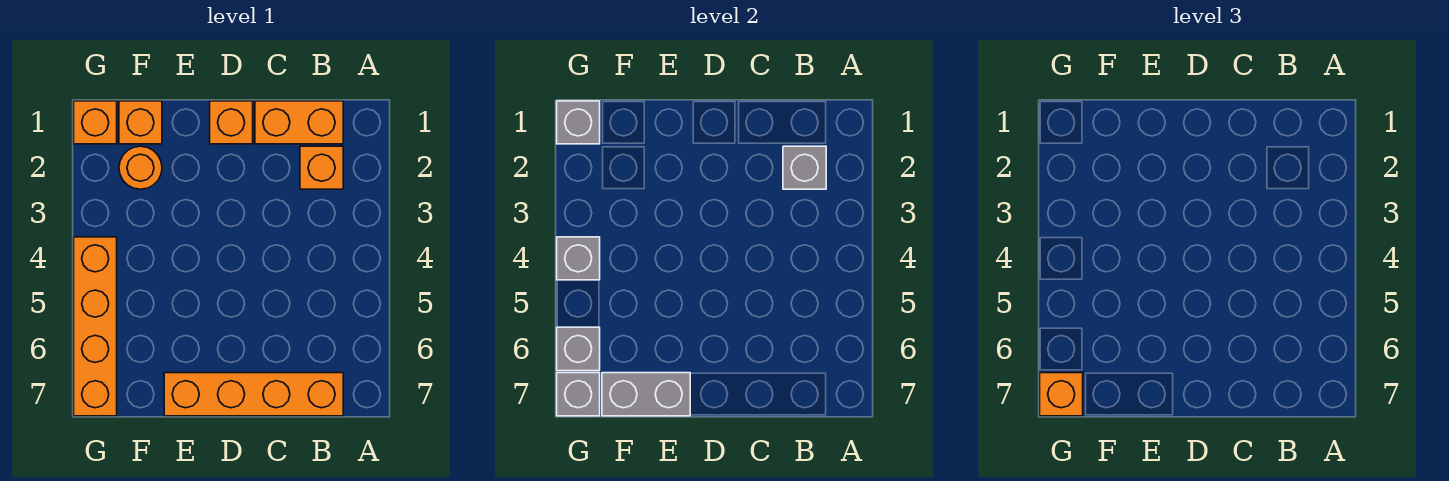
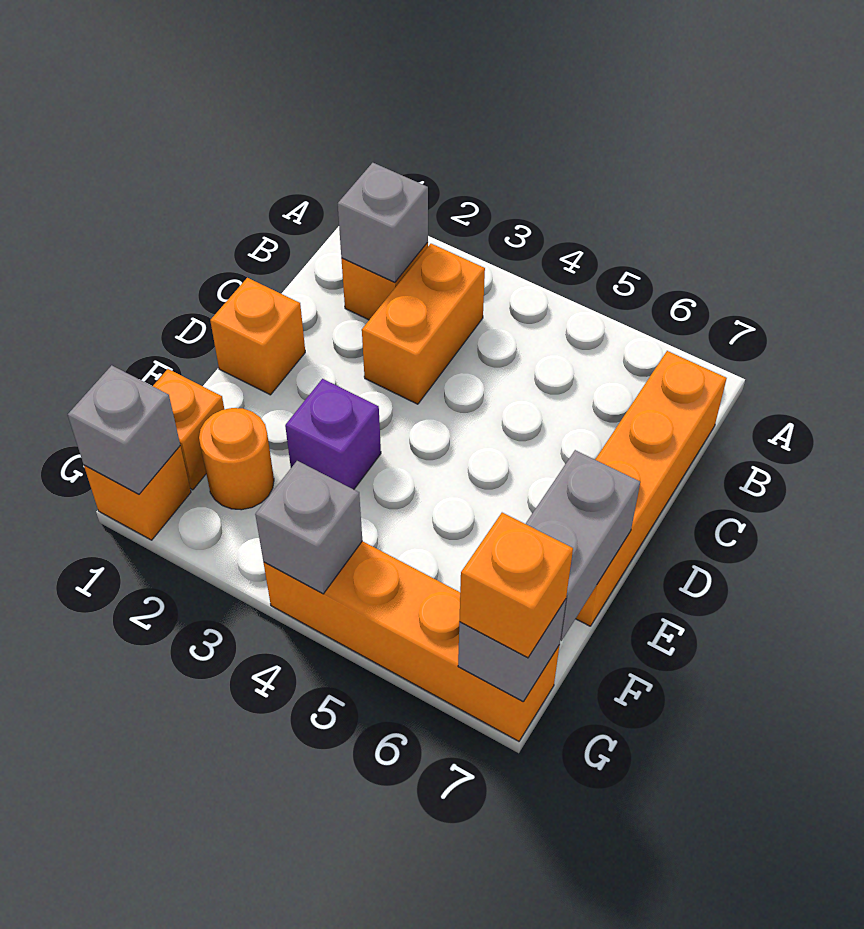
orange brick B1:C1 level 1 -> orange brick B3:C3 level 1
none -> purple brick E3 level 1
grey brick G6 level 2 -> none

